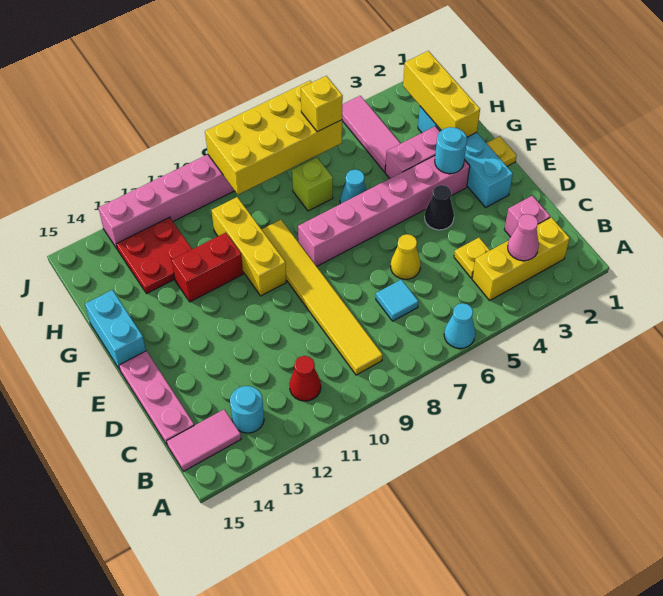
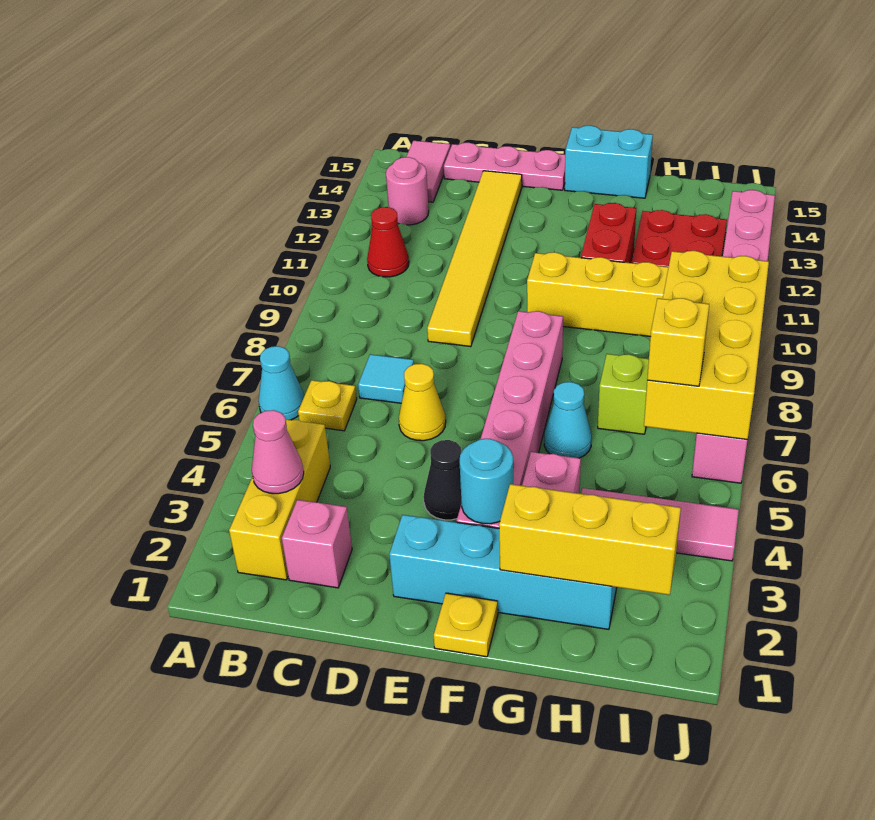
yellow tile B9:G9 level 1 -> yellow tile D9:D14 level 1
cyan round brick B13 level 1 -> pink round brick B13 level 1
yellow plate C4 level 1 -> yellow plate B6 level 1

